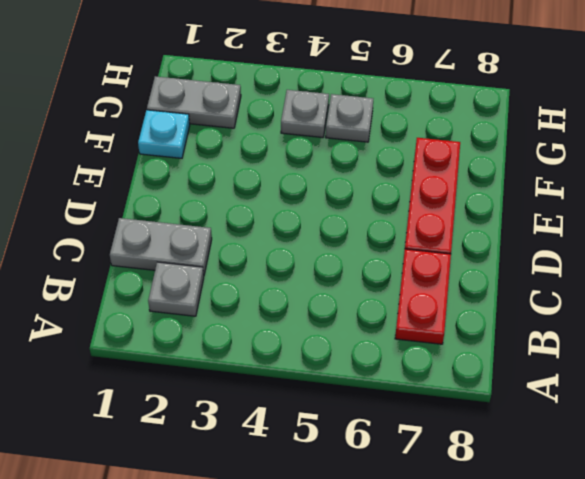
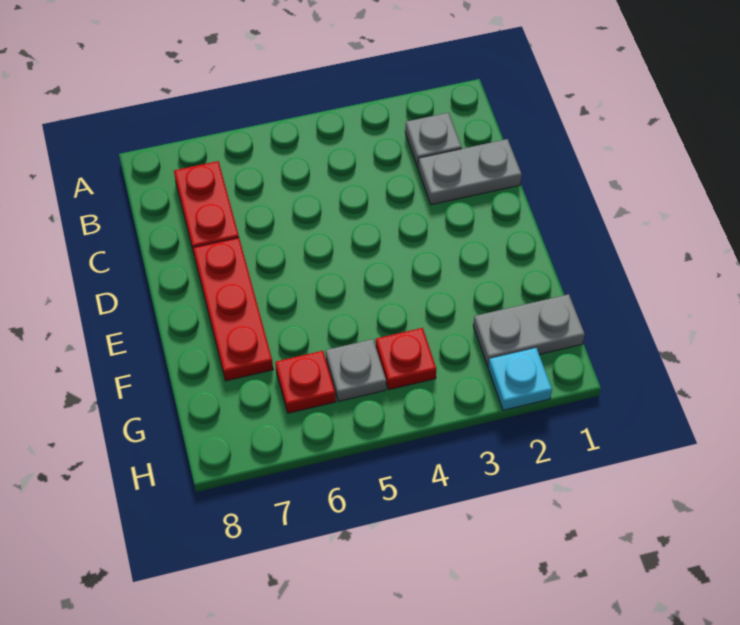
cyan plate F1 level 1 -> cyan plate H2 level 1
grey plate G4 level 1 -> red plate G4 level 1
none -> red plate G6 level 1

